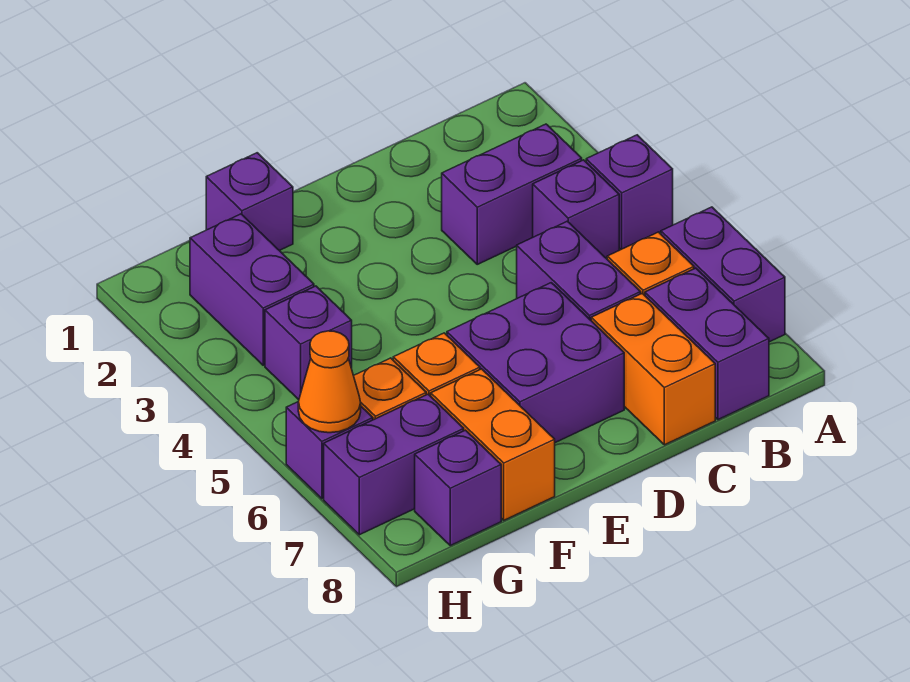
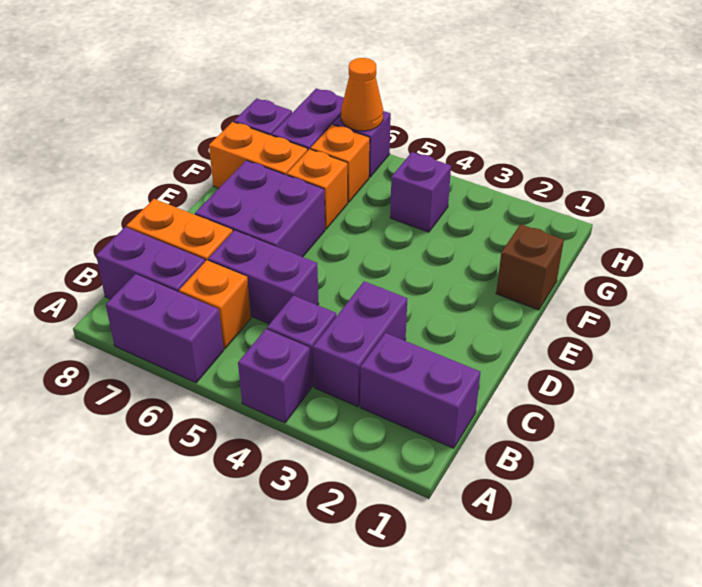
purple brick F1 level 1 -> brown brick F1 level 1
purple brick G2:G3 level 1 -> purple brick B1:B2 level 1

